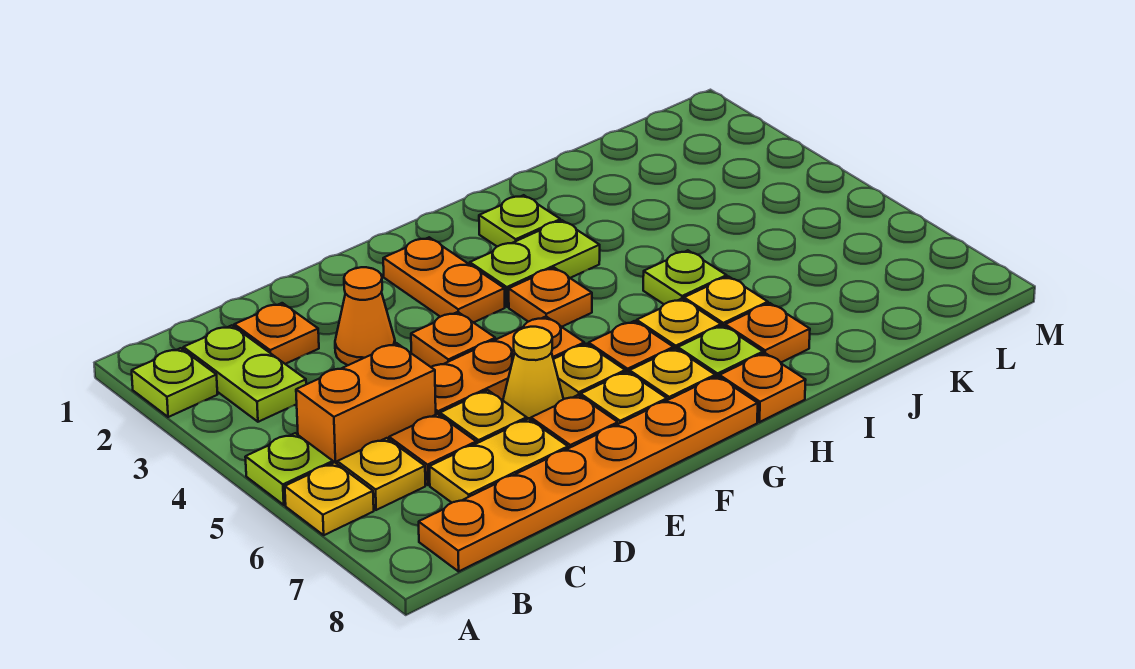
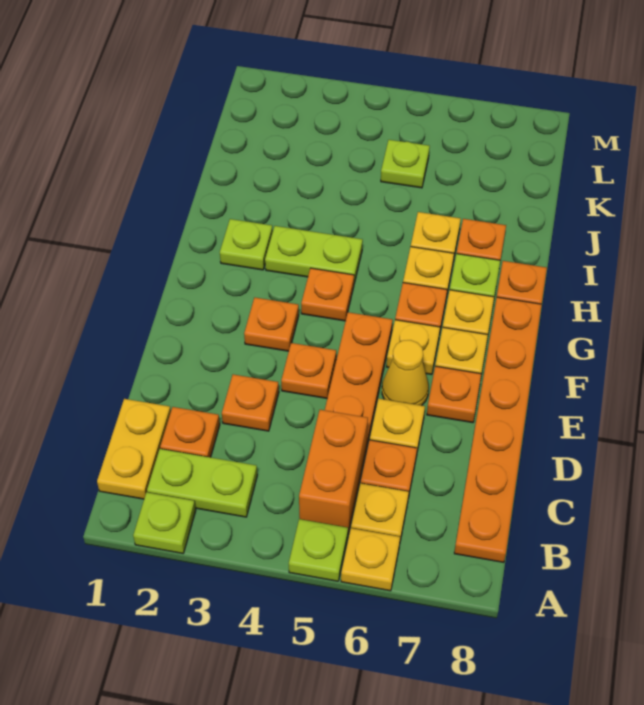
yellow plate C7:D7 level 1 -> yellow plate B1:C1 level 1
orange cone D3 level 1 -> orange plate D3 level 1
orange plate F2:F3 level 1 -> orange plate F3 level 1
lime plate G3:H3 level 1 -> lime plate H3:H4 level 1
lime plate I5 level 1 -> lime plate K5 level 1

